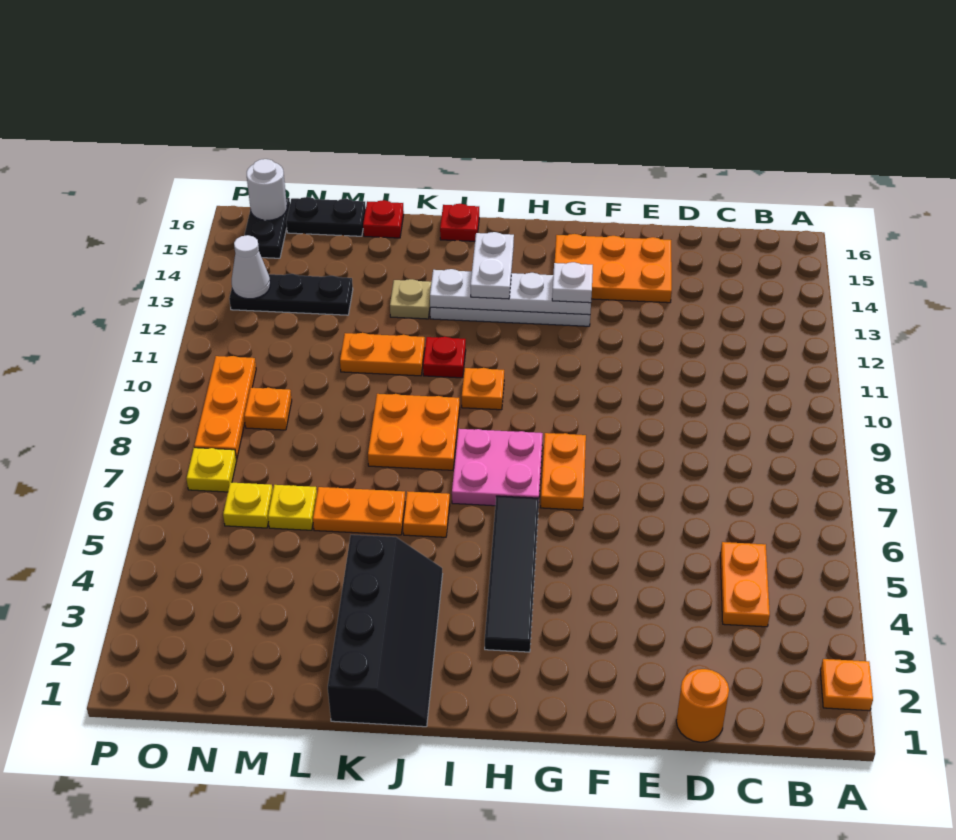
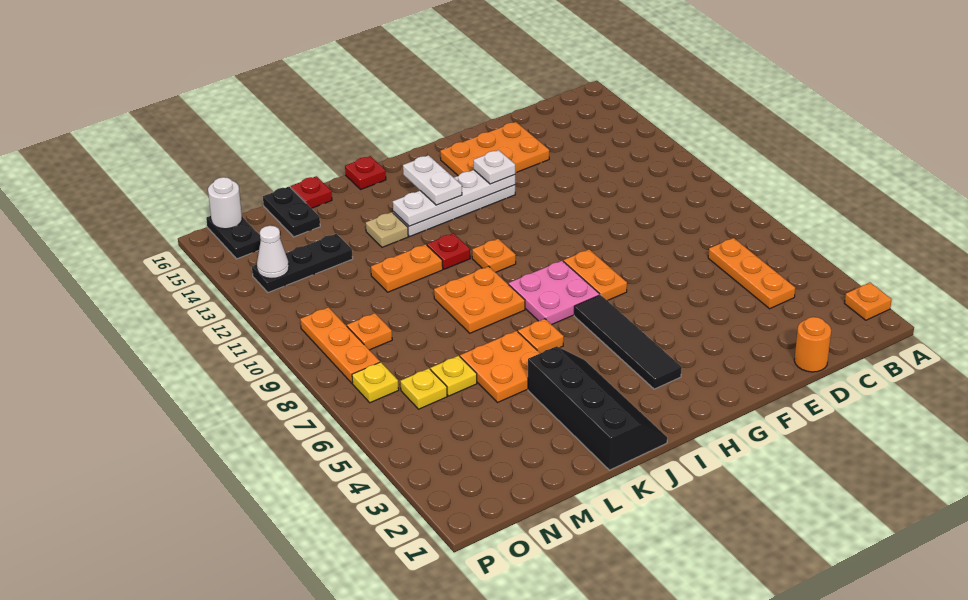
orange plate C4:C5 level 1 -> orange plate C4:C6 level 1
orange plate K6:L6 level 1 -> orange plate K5:L6 level 1
black plate M16:N16 level 1 -> black plate M15:M16 level 1

